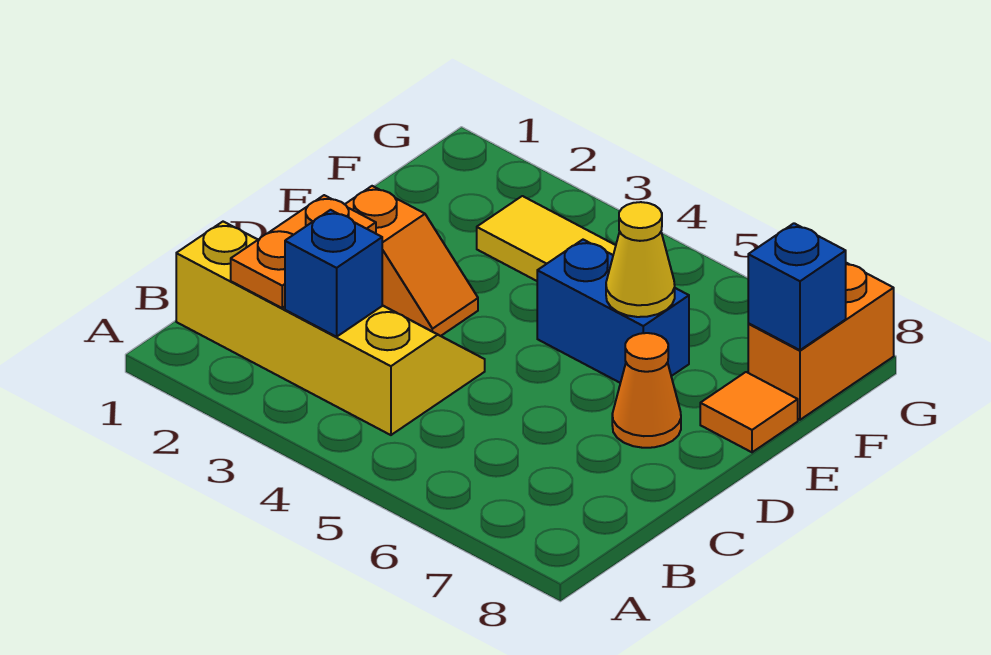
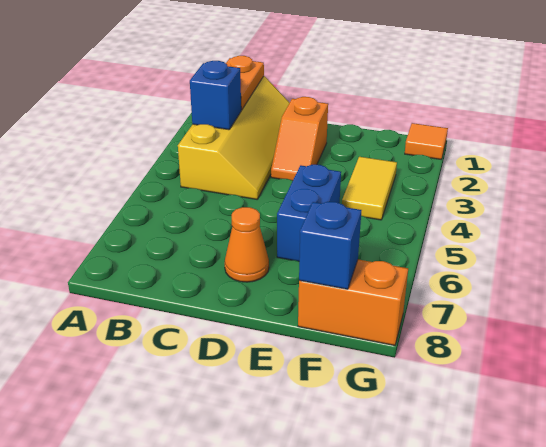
orange plate B2:C2 level 2 -> orange plate B1:B2 level 2
yellow cone E6 level 2 -> none
orange tile E8 level 1 -> orange tile G1 level 1

